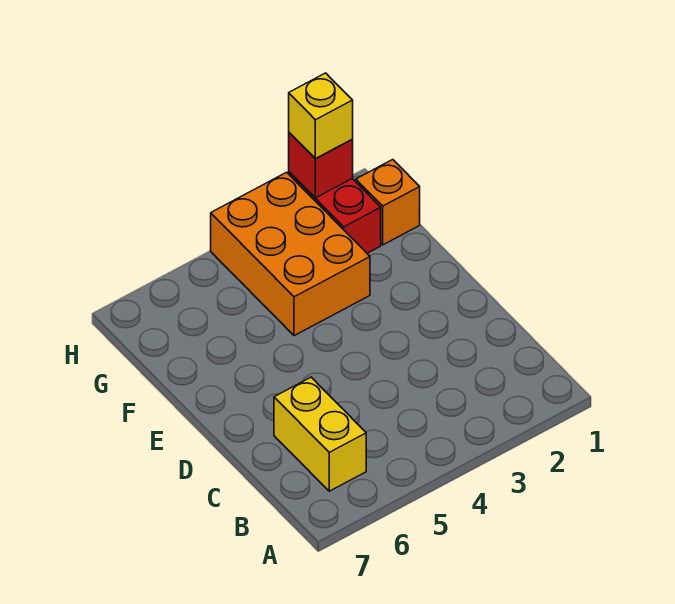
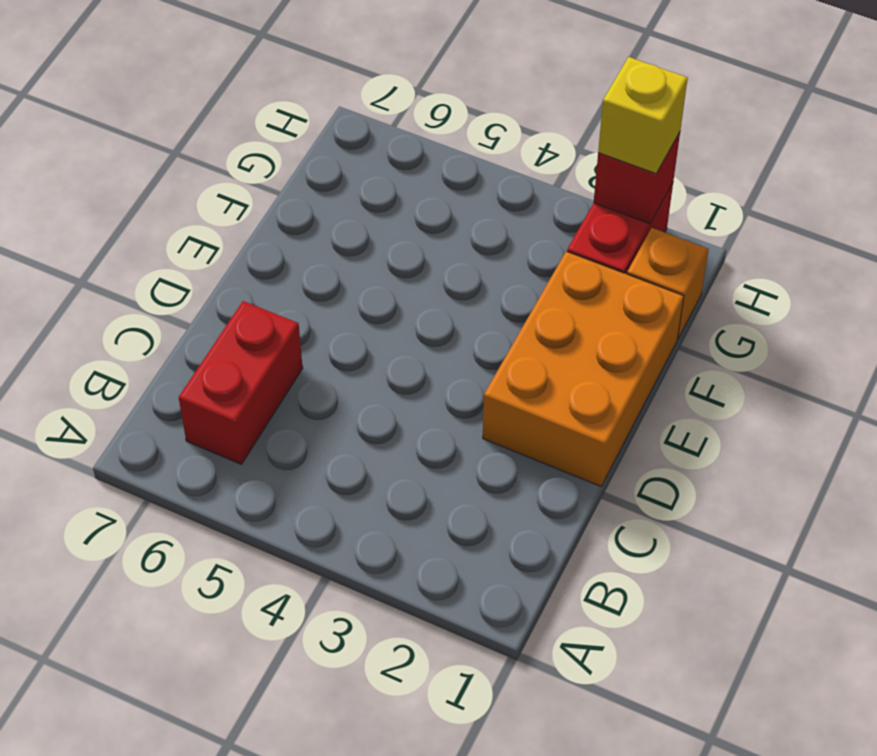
yellow brick B6:C6 level 1 -> red brick B6:C6 level 1
orange brick F3:H4 level 1 -> orange brick D1:F2 level 1

